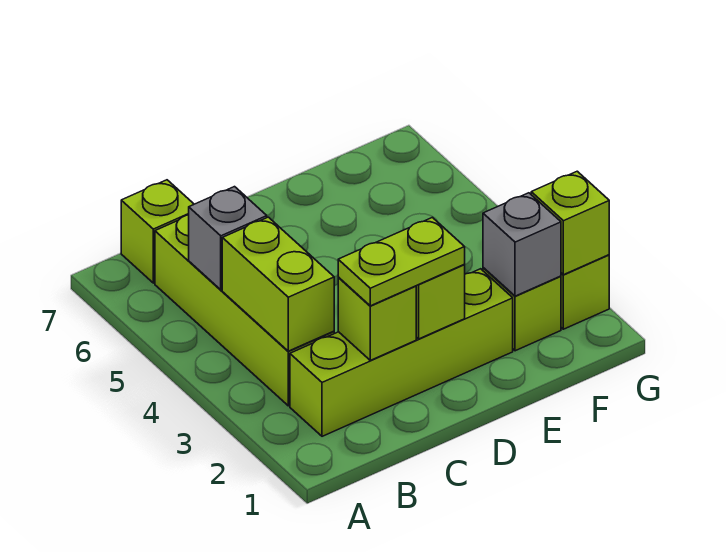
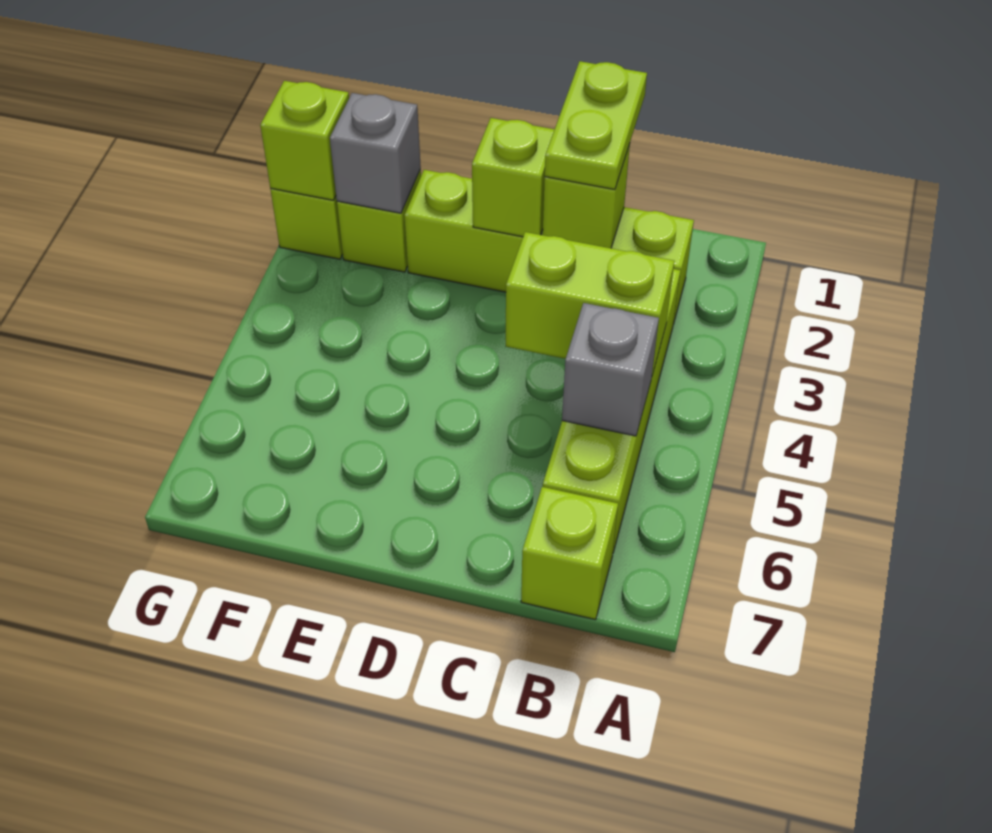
lime brick B3:B4 level 2 -> lime brick B4:C4 level 2
lime plate C2:D2 level 3 -> lime plate C1:C2 level 3

